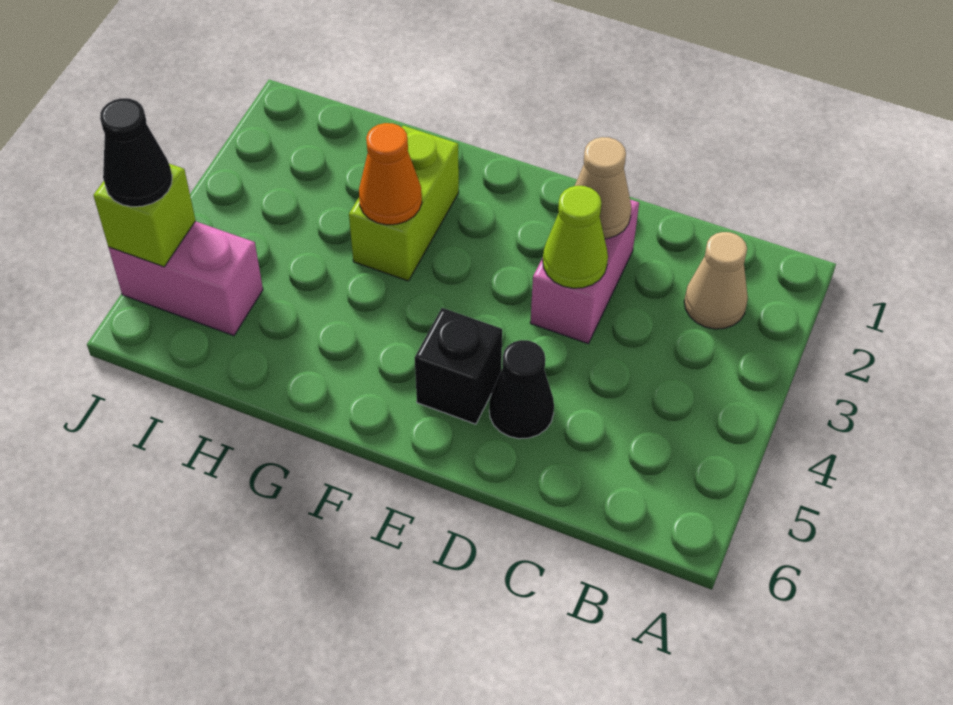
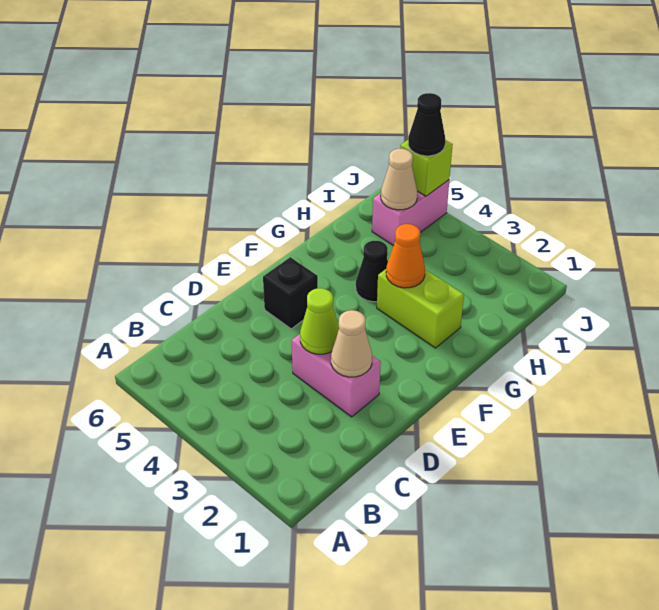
tan cone B2 level 1 -> tan cone I5 level 2
black cone D5 level 1 -> black cone G4 level 1

